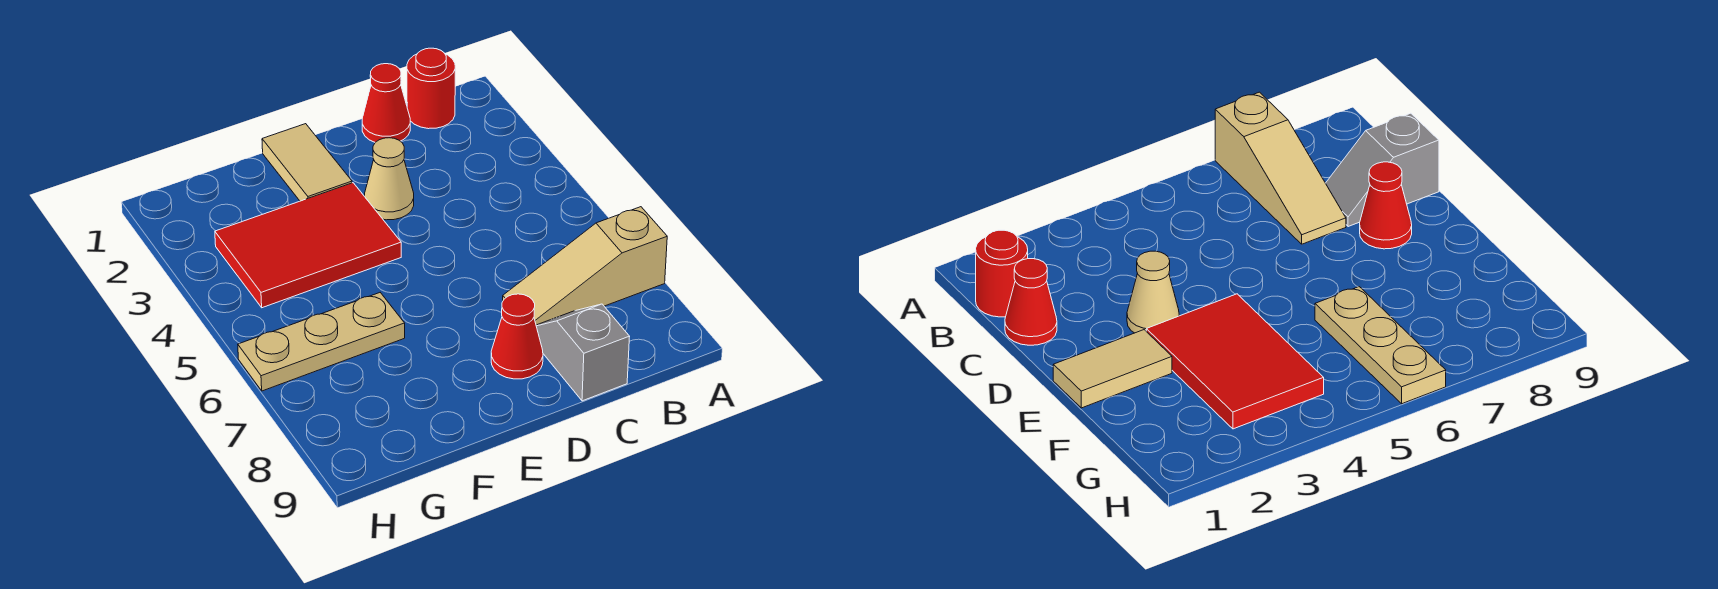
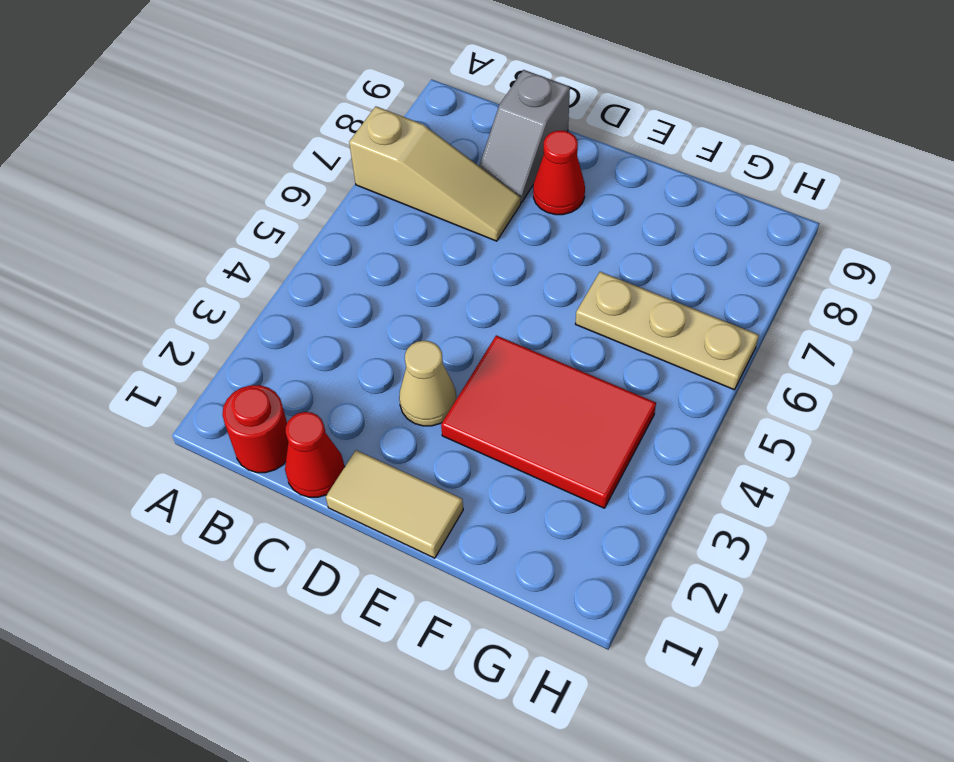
tan tile E1:E2 level 1 -> tan tile D1:E1 level 1

